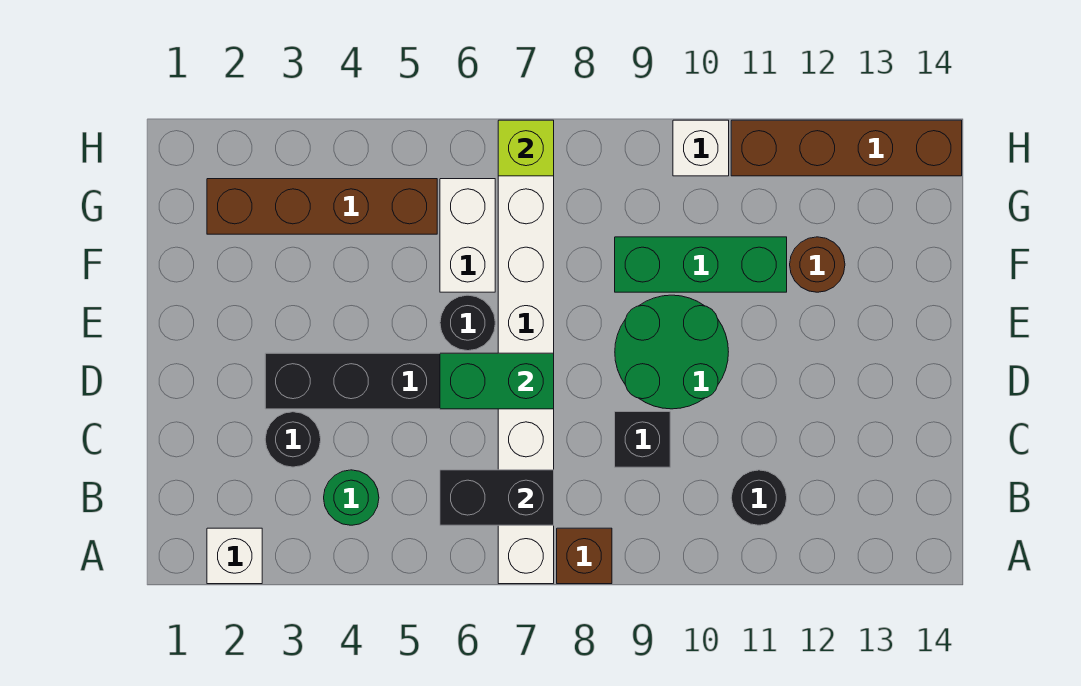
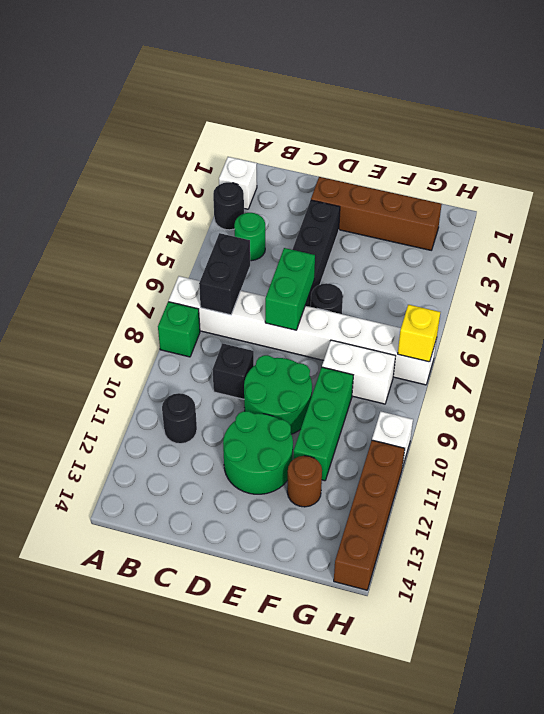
brown brick A8 level 1 -> green brick A8 level 1
black round brick C3 level 1 -> black round brick A3 level 1
none -> green round brick D11:E12 level 1
white brick F6:G6 level 1 -> white brick F8:G8 level 1
brown brick G2:G5 level 1 -> brown brick D2:G2 level 1
lime brick H7 level 2 -> yellow brick H7 level 2

